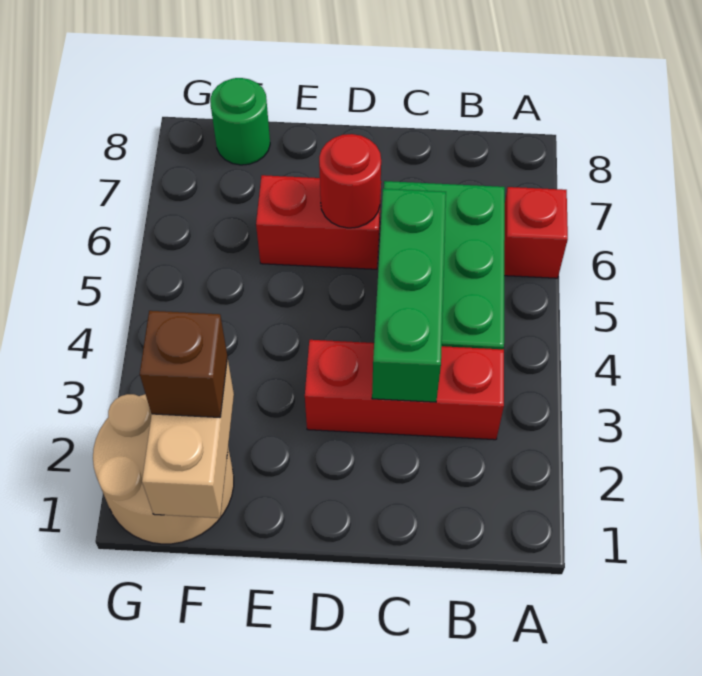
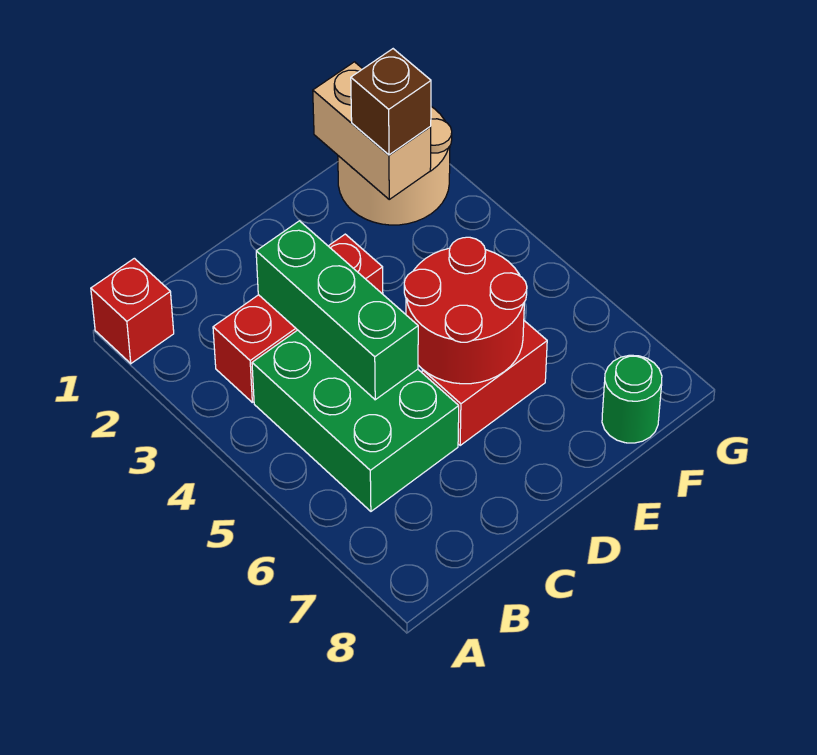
red brick A6 level 1 -> red brick A1 level 1
red round brick D6 level 2 -> red round brick D5:E6 level 2

